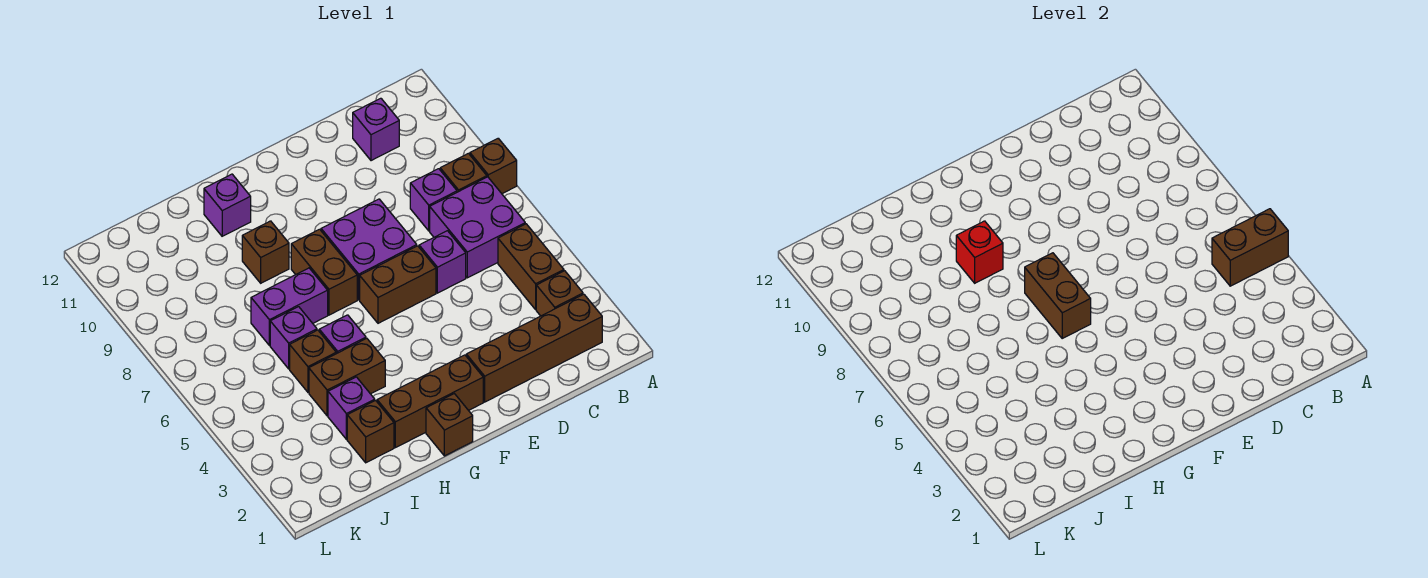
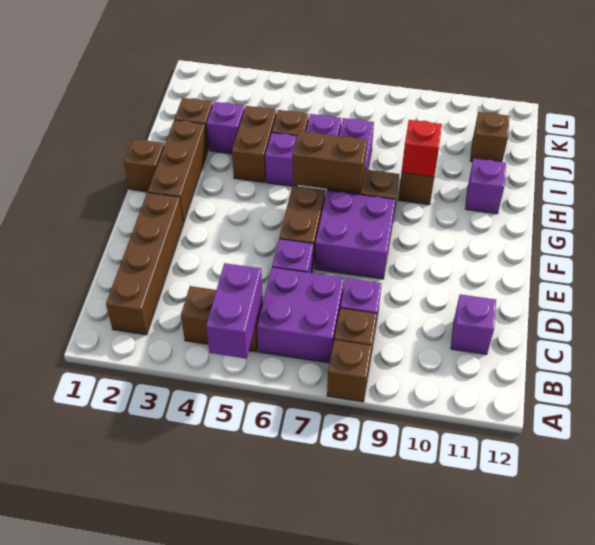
brown brick A5:B5 level 2 -> purple brick A5:B5 level 2
brown brick B3 level 1 -> brown brick J11 level 1

